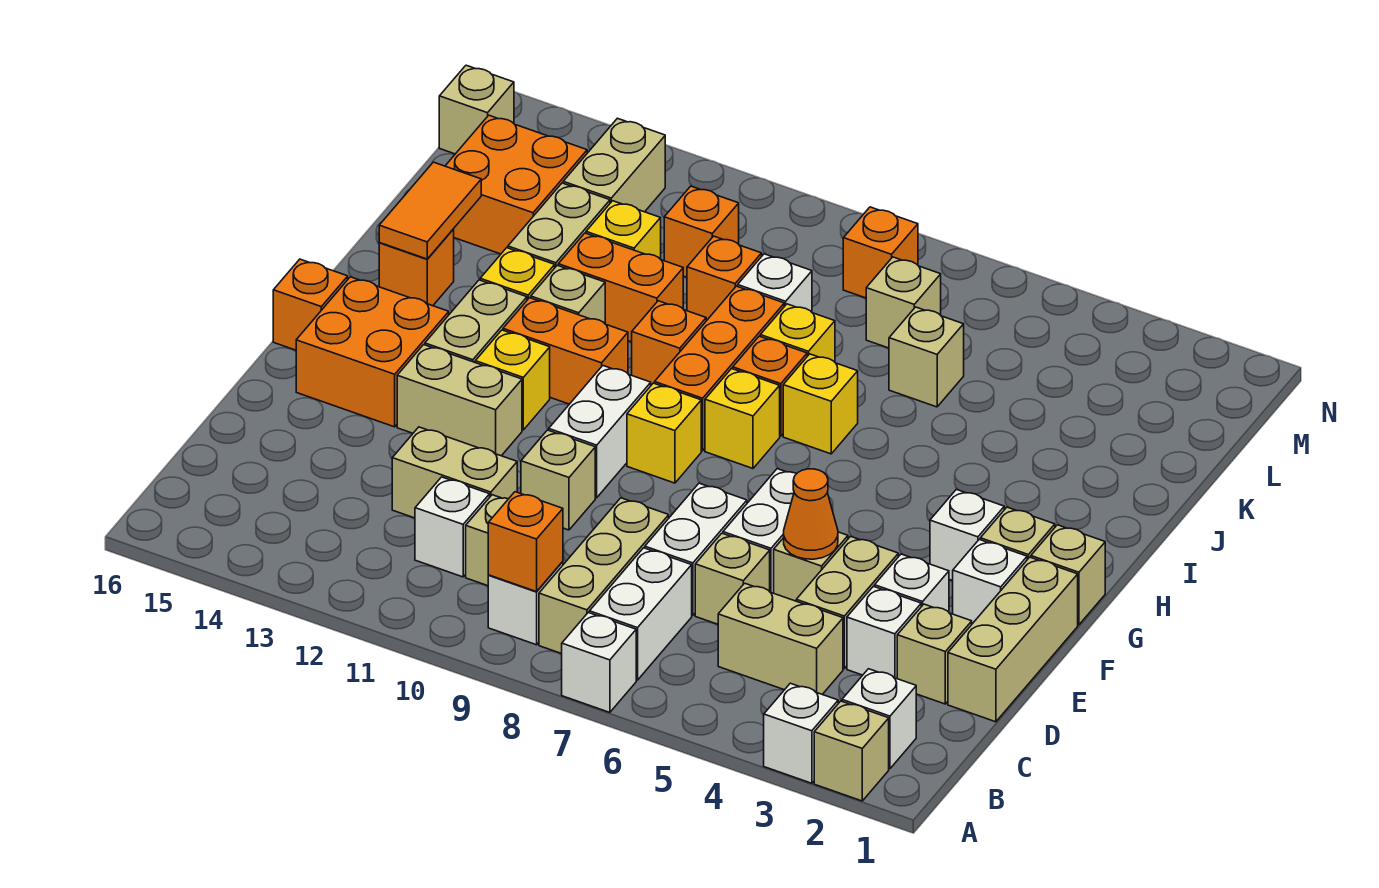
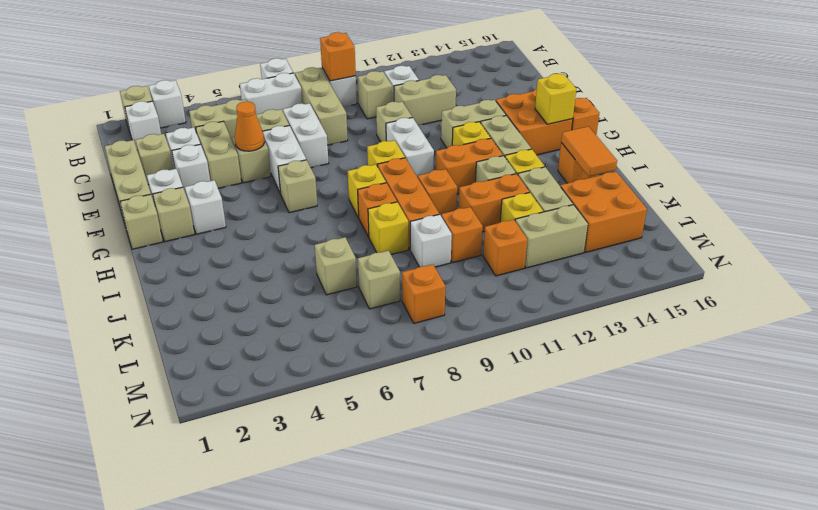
white brick B7:C7 level 1 -> white brick B6:B7 level 1
yellow brick I7 level 1 -> yellow brick G15 level 2
tan brick L13:M13 level 1 -> tan brick L12:L13 level 1
tan brick M16 level 1 -> tan brick G6 level 1

